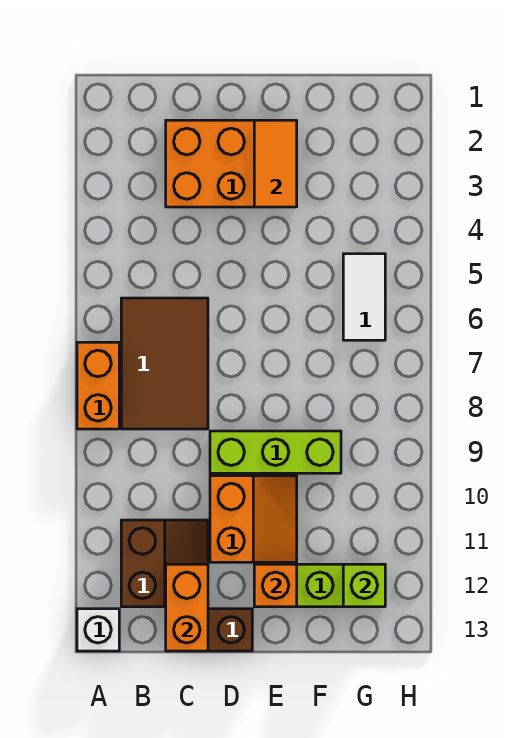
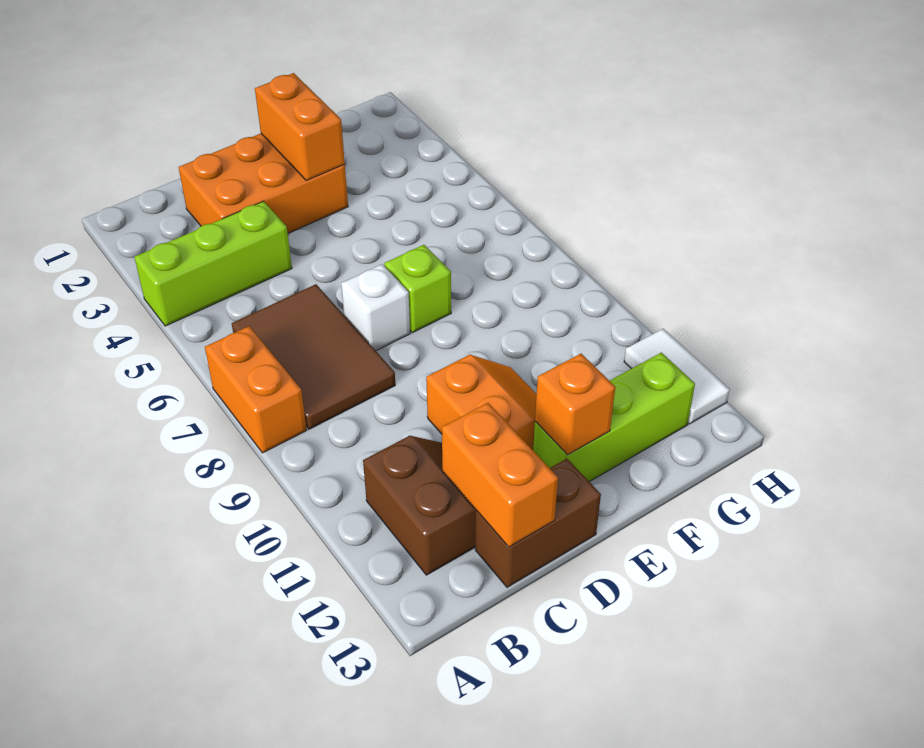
white brick A13 level 1 -> white brick D7 level 1
lime brick D9:F9 level 1 -> lime brick A4:C4 level 1
orange tile E2:E3 level 2 -> orange brick E2:E3 level 2
white tile G5:G6 level 1 -> white tile H11:H12 level 1
lime brick G12 level 2 -> lime brick E7 level 1

